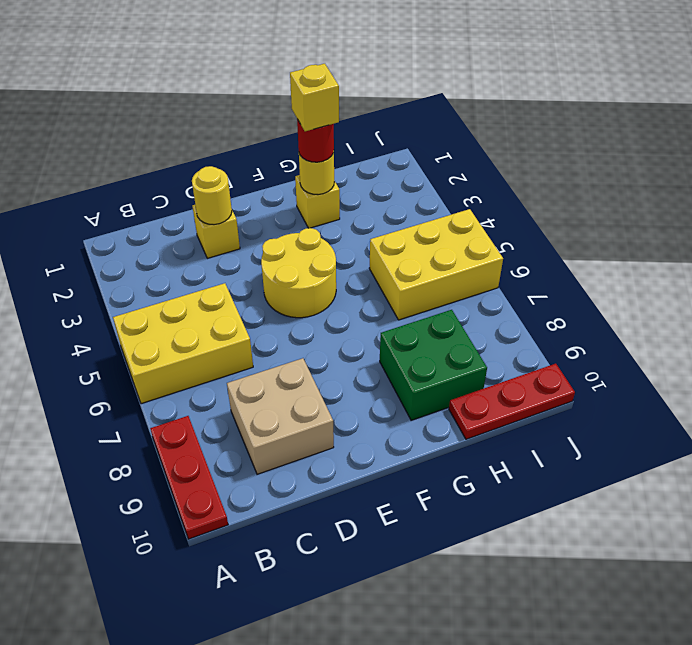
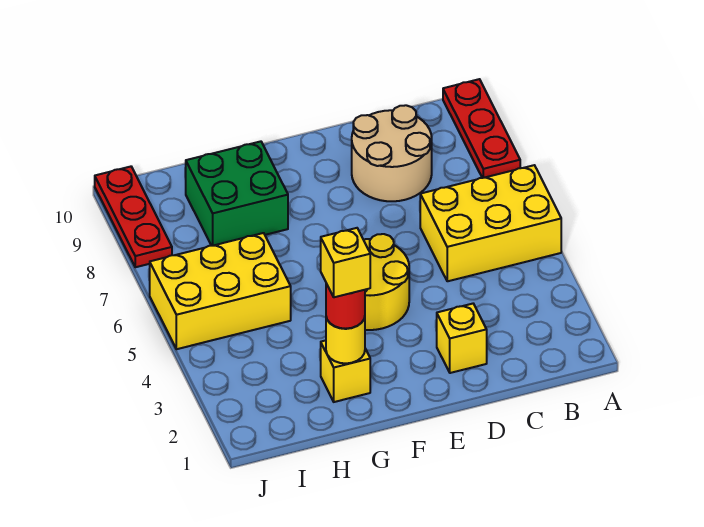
tan brick C8:D9 level 1 -> tan round brick C8:D9 level 1
yellow round brick D2 level 2 -> none
red plate H10:J10 level 1 -> red plate J8:J10 level 1

